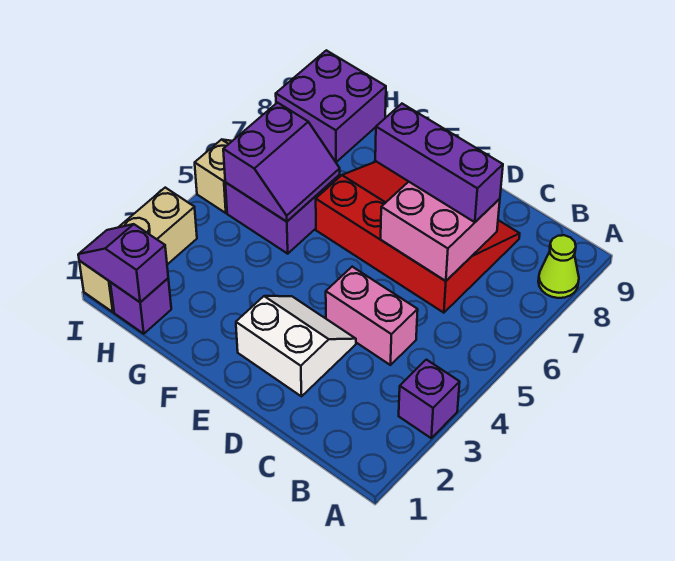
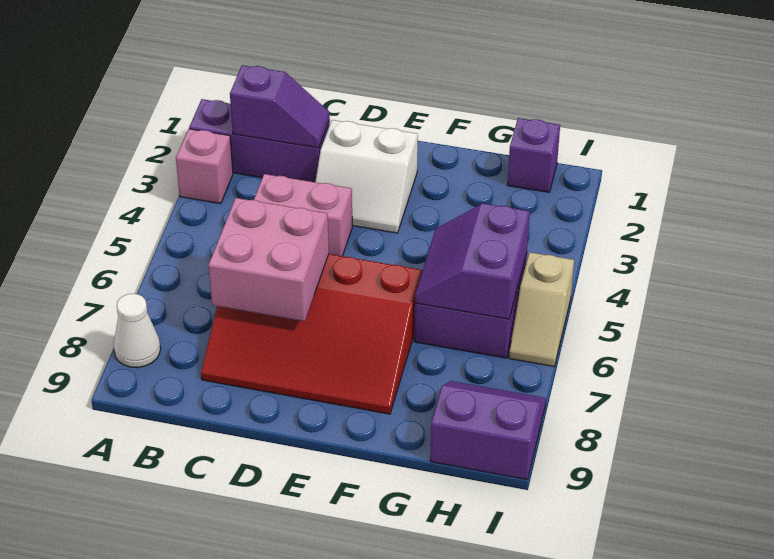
purple brick A3 level 1 -> pink brick A3 level 1
lime cone A8 level 1 -> white cone A8 level 1
purple brick C7:E7 level 3 -> purple brick A2:C2 level 1
purple slope H1:I1 level 2 top H -> purple slope B2:C2 level 2 top B
purple brick H8:I9 level 1 -> purple slope H8:I9 level 1 top 9
tan brick I1:I3 level 1 -> none

